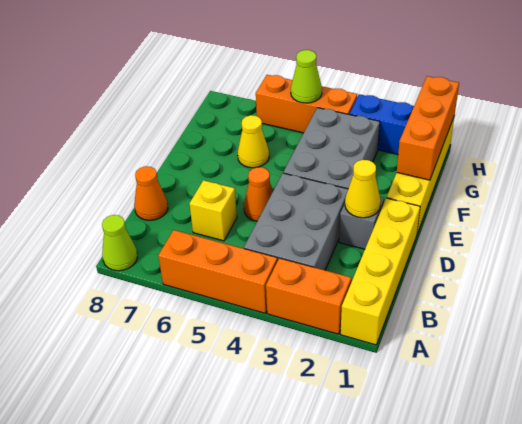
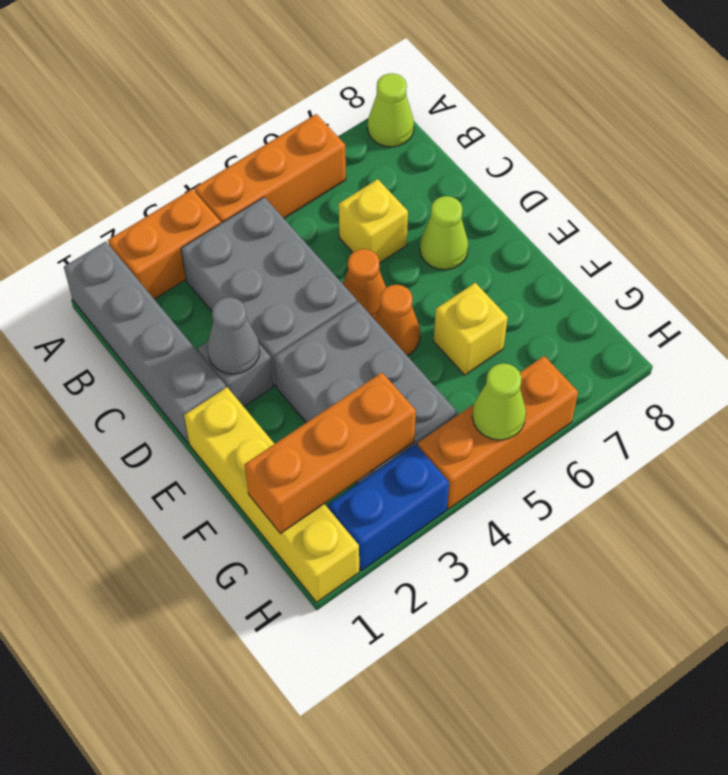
yellow brick A1:D1 level 1 -> grey brick A1:D1 level 1
orange cone C8 level 1 -> orange cone E5 level 1
yellow cone D2 level 2 -> grey cone D2 level 2
none -> lime cone D7 level 1
orange brick F1:H1 level 2 -> orange brick G1:G3 level 2
yellow cone F6 level 1 -> yellow brick F6 level 1

